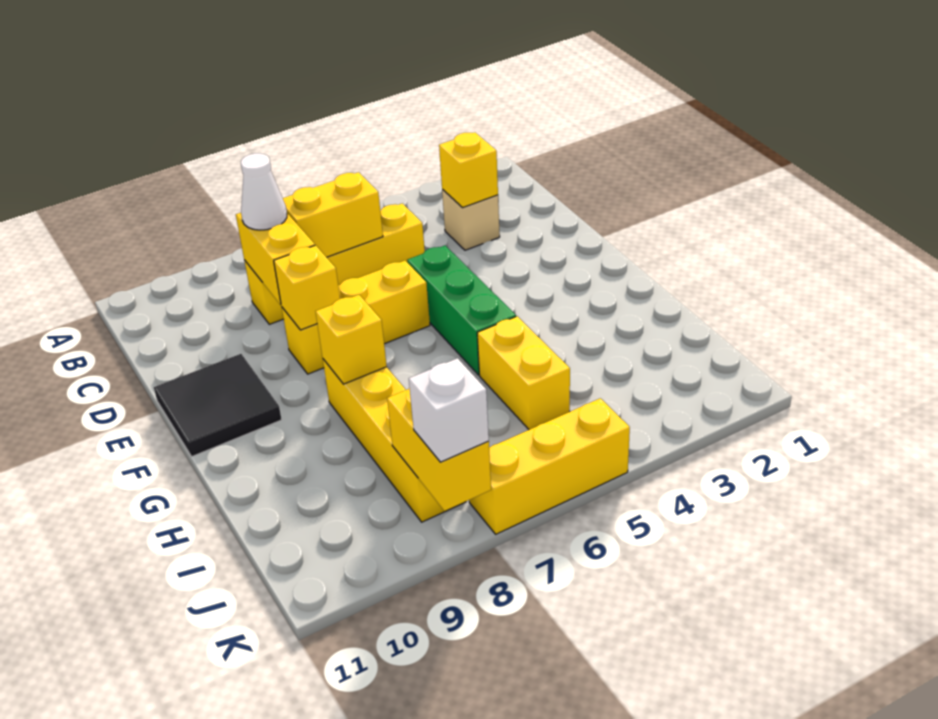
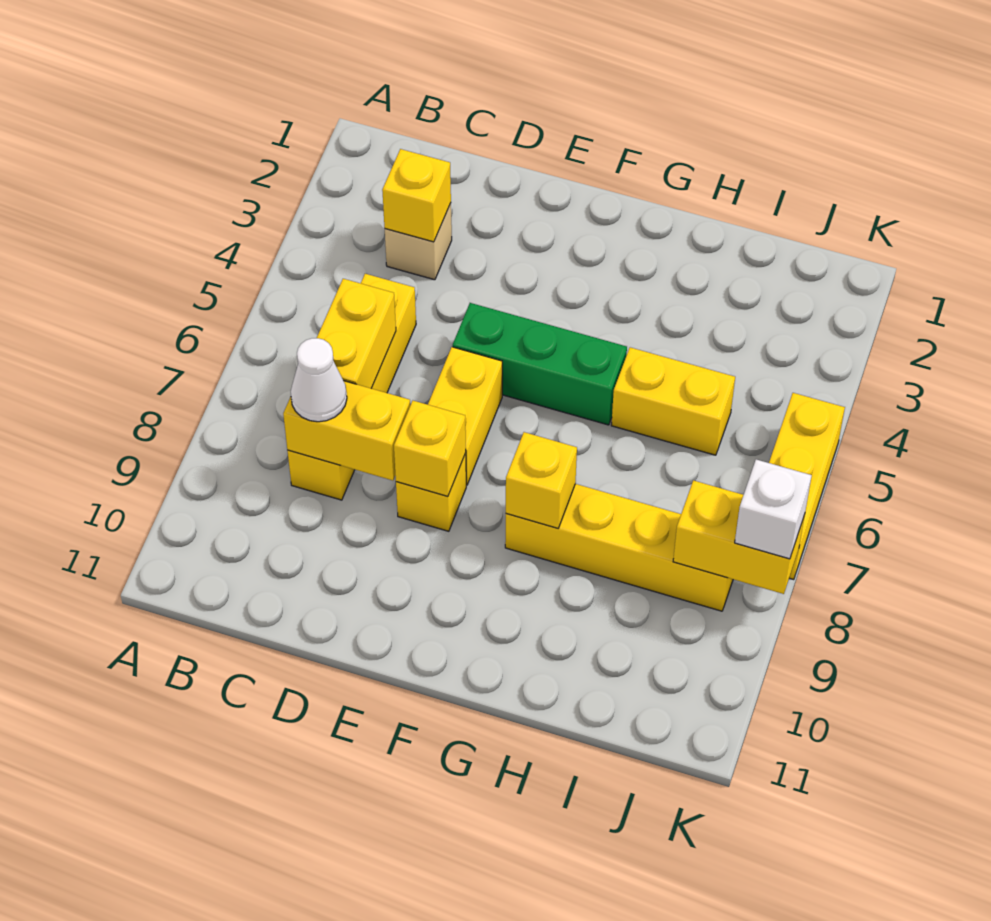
black tile E10:F11 level 1 -> none

